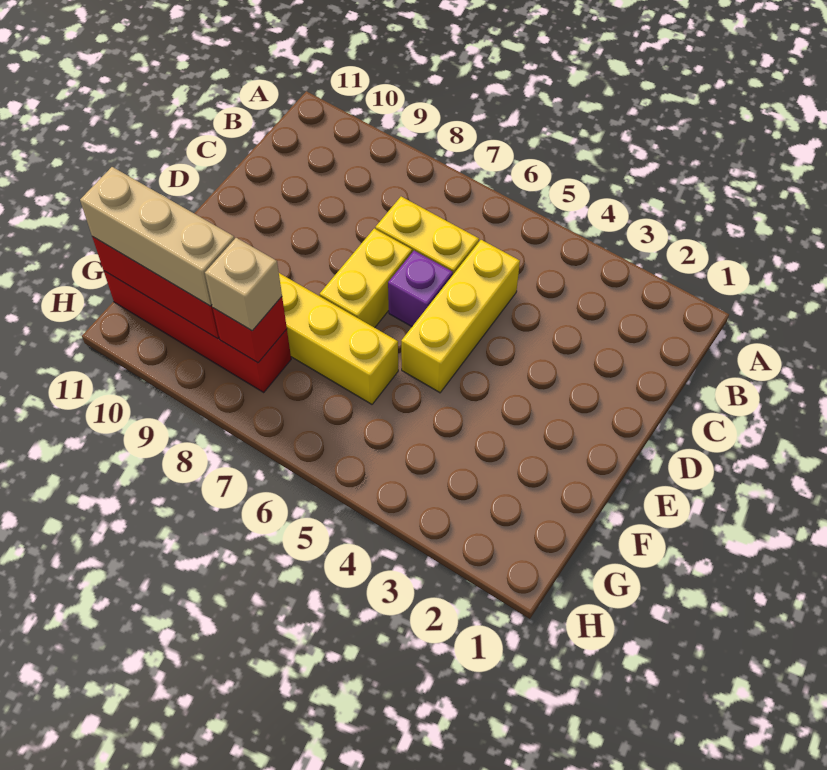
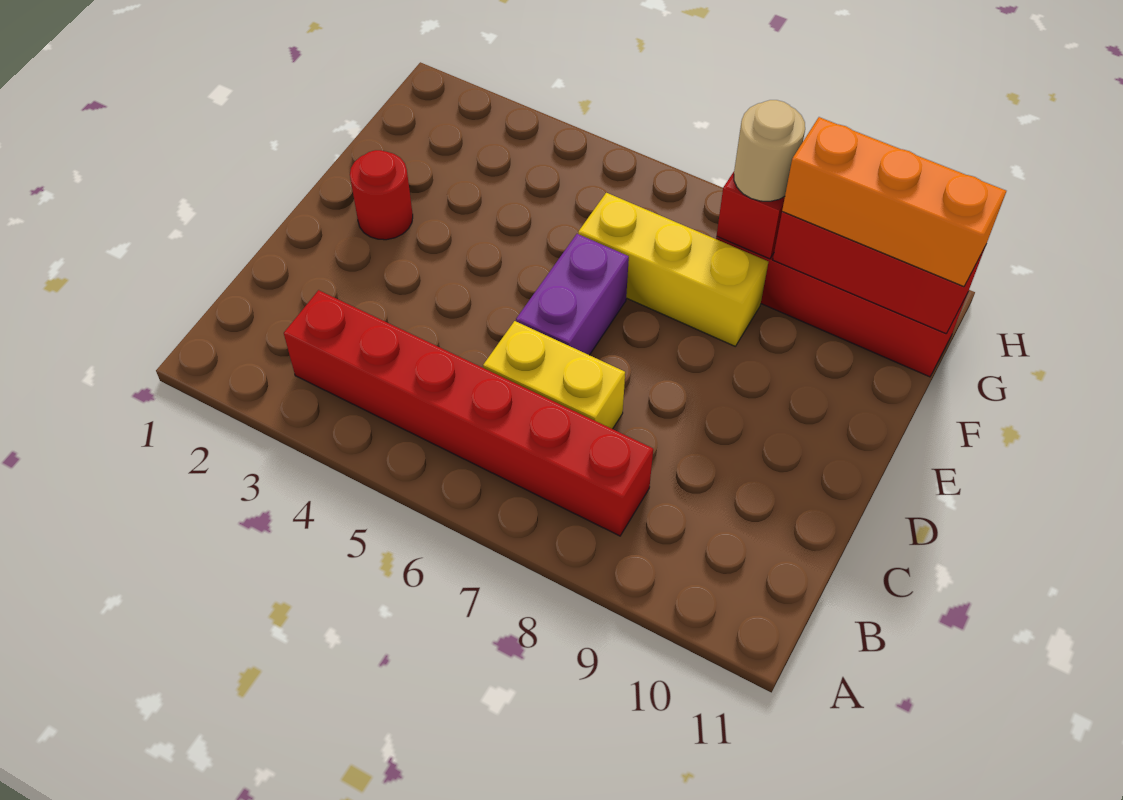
none -> red brick B3:B8 level 1
yellow brick C5:E5 level 1 -> none
purple brick D6 level 1 -> purple brick D6:E6 level 1
yellow brick D7:E7 level 1 -> none
none -> red round brick E2 level 1
tan brick G8 level 3 -> tan round brick G8 level 3
tan brick G9:G11 level 3 -> orange brick G9:G11 level 3

